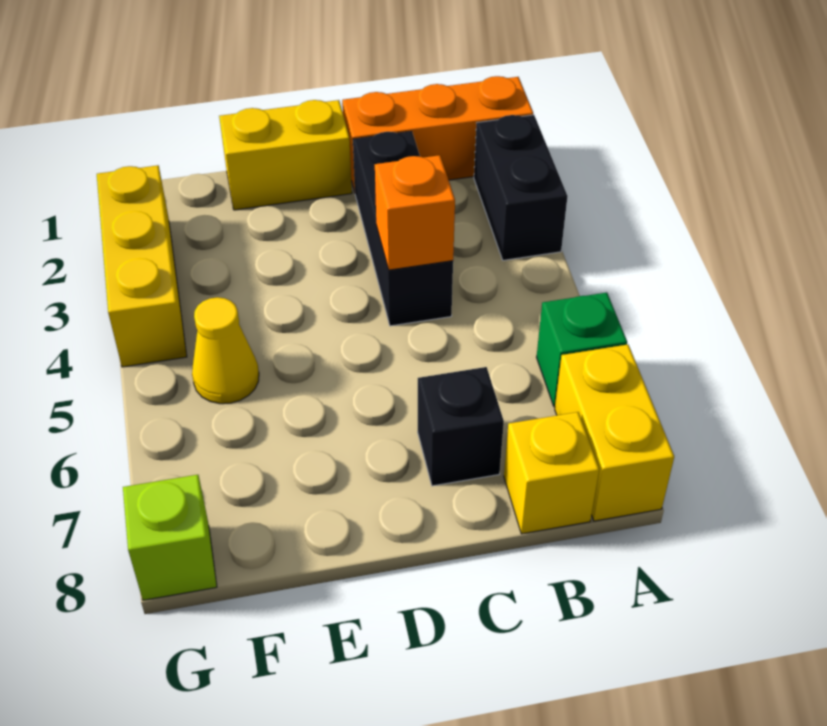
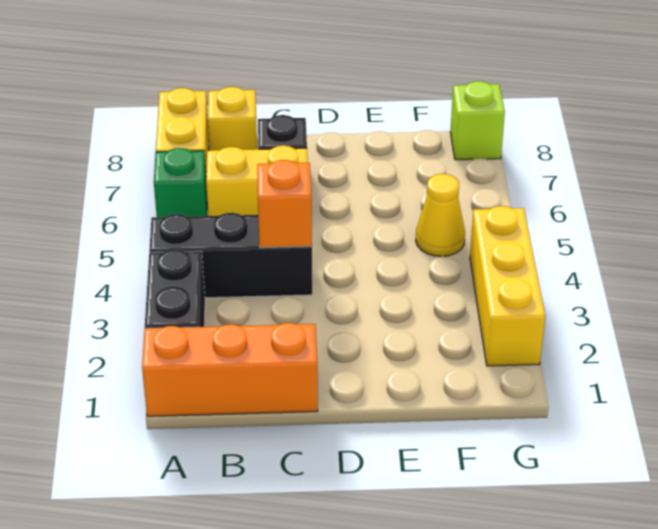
black brick C2:C4 level 1 -> black brick A4:C4 level 1
yellow brick D1:E1 level 1 -> yellow brick B6:C6 level 1

